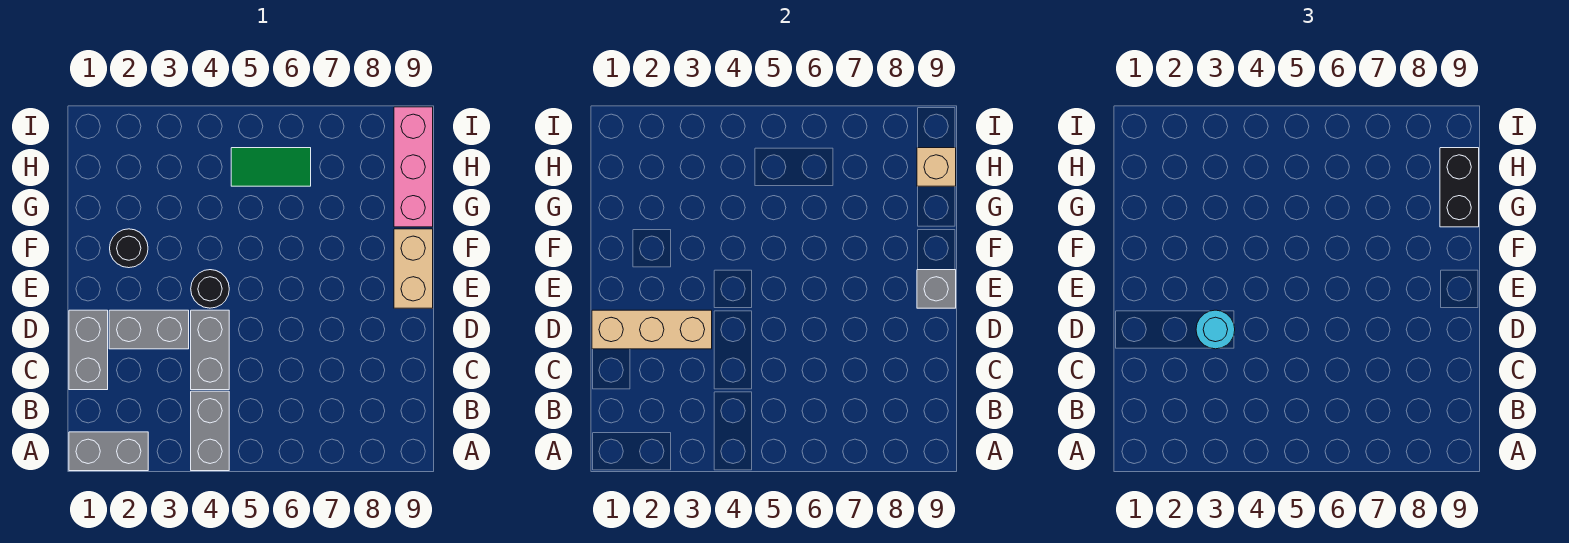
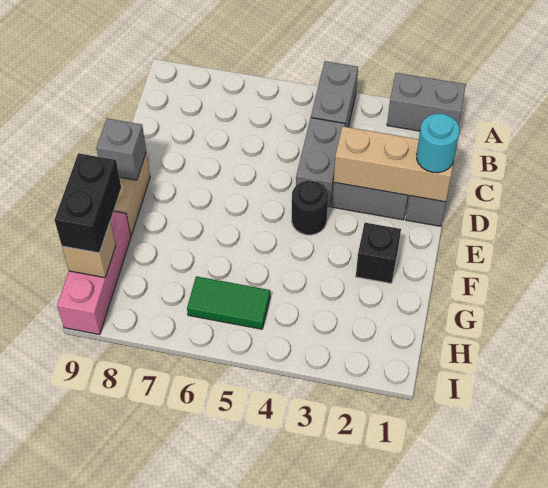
cyan round brick D3 level 3 -> cyan round brick D1 level 3
black round brick F2 level 1 -> black brick F2 level 1

